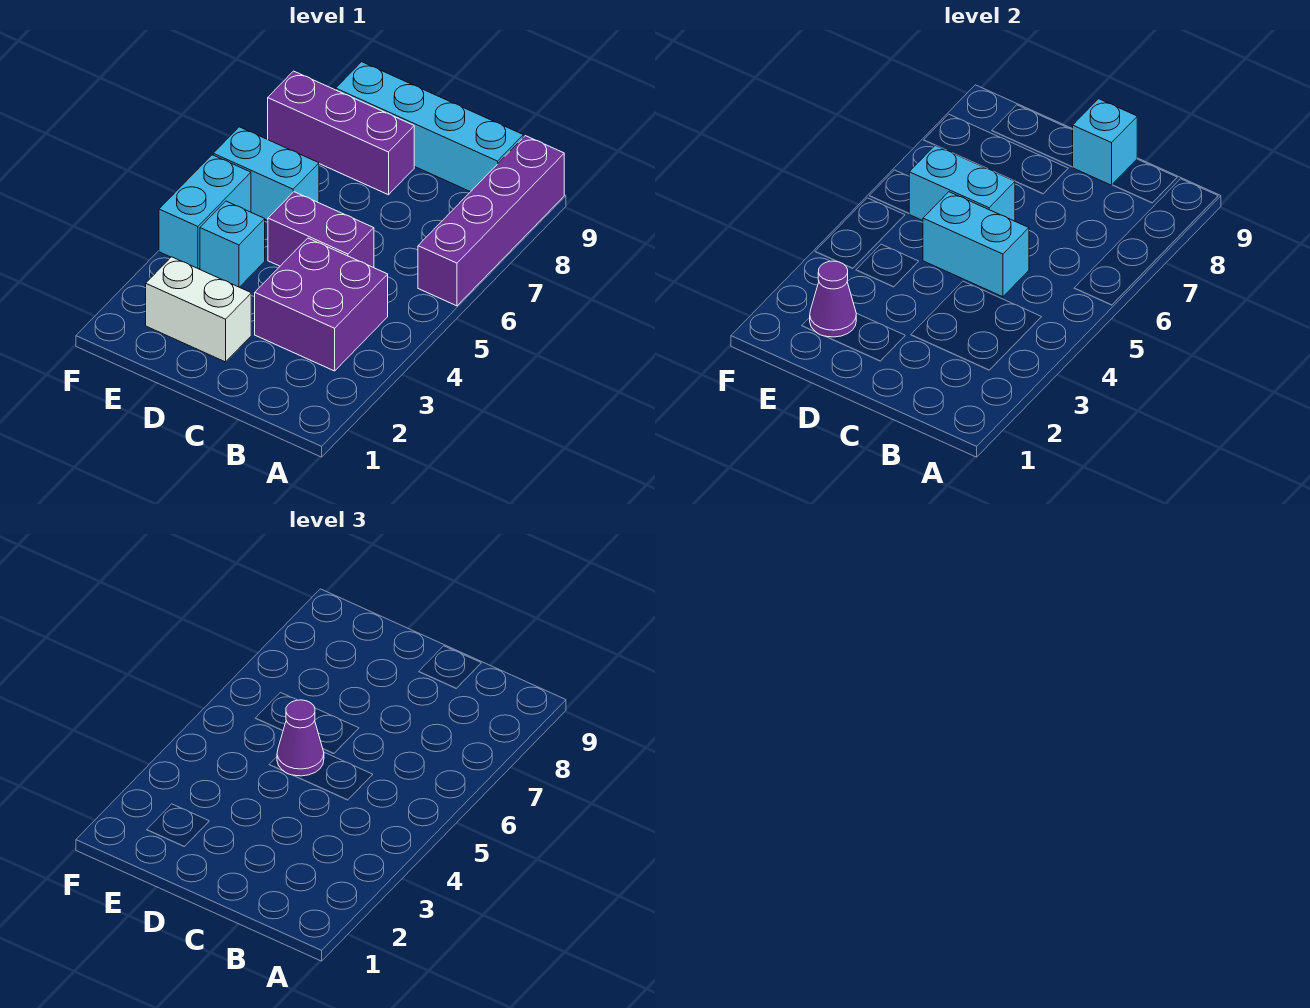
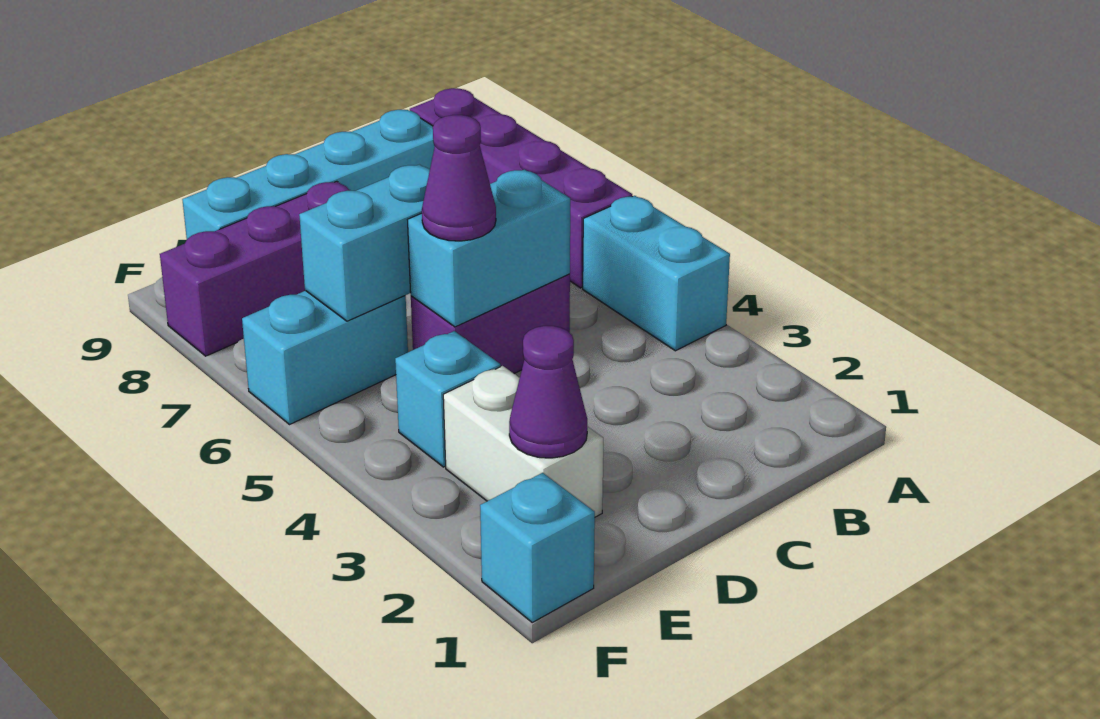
purple brick B3:C4 level 1 -> none
cyan brick C9 level 2 -> cyan brick F1 level 1
white brick D2:E2 level 1 -> white brick E2:E3 level 1
cyan brick F4:F5 level 1 -> cyan brick A4:A5 level 1

